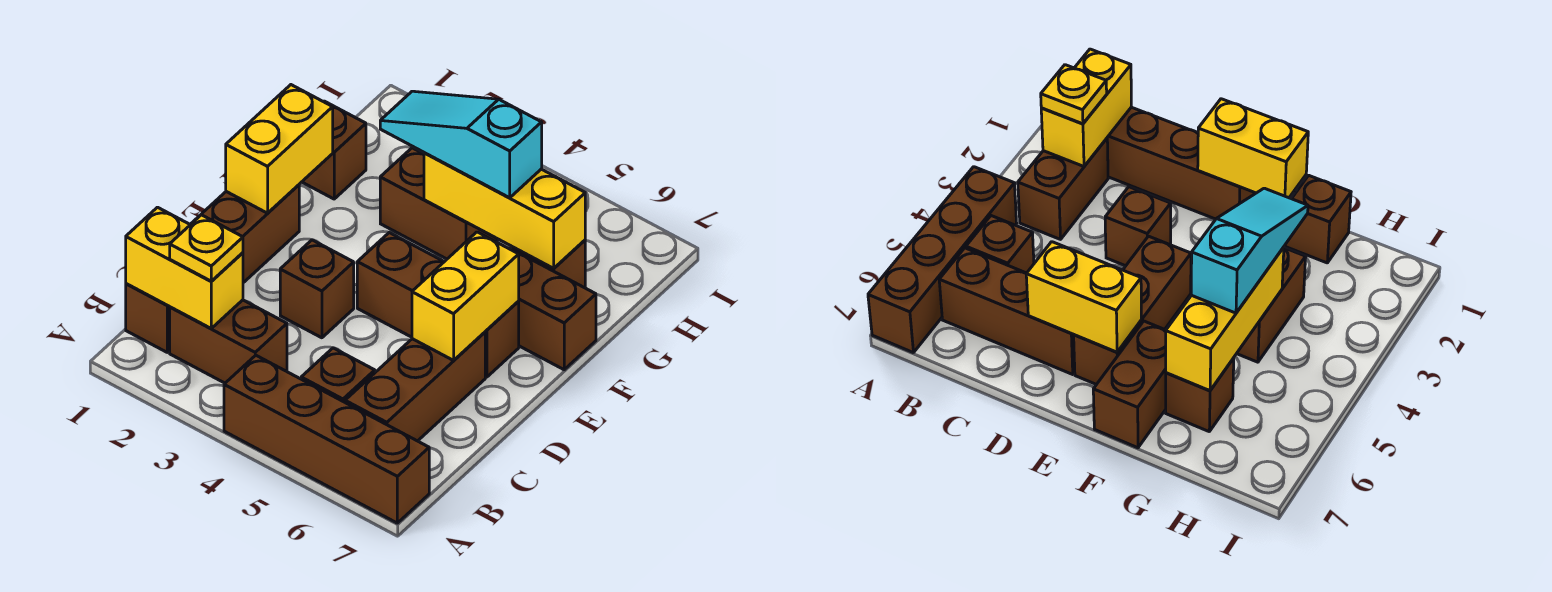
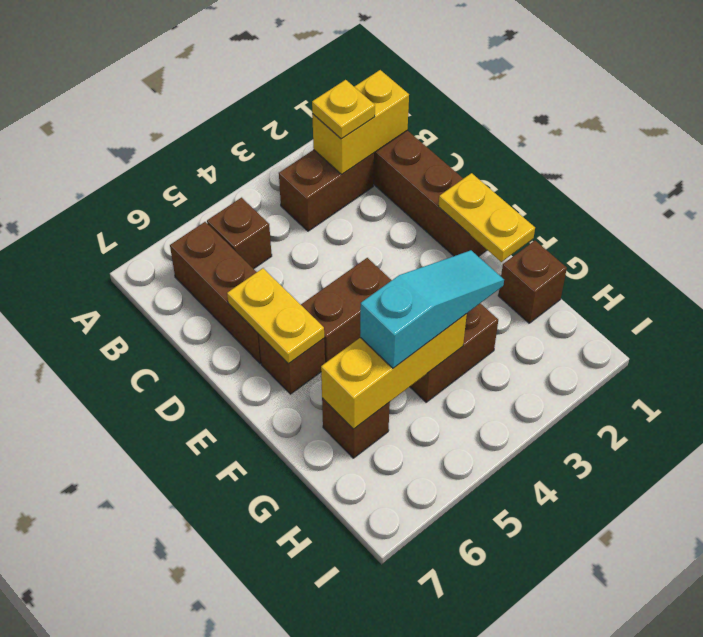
brown brick A4:A7 level 1 -> none
brown brick D3 level 1 -> none
yellow brick D6:E6 level 2 -> yellow plate D6:E6 level 2
yellow brick E1:F1 level 2 -> yellow plate E1:F1 level 2
brown brick F6:F7 level 1 -> none

